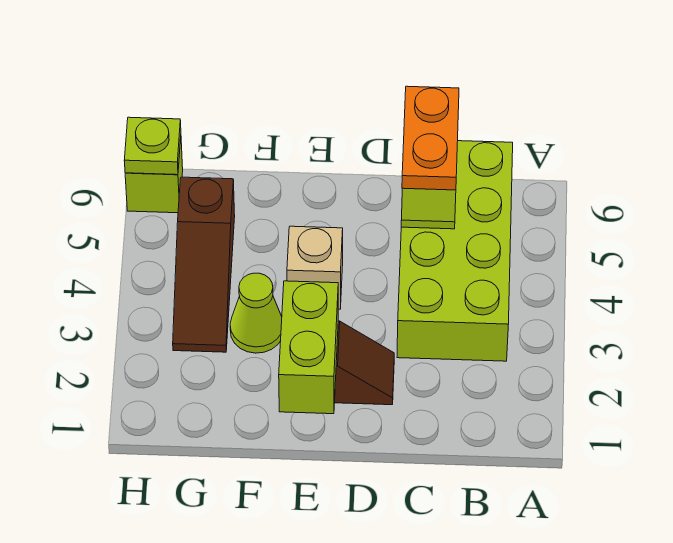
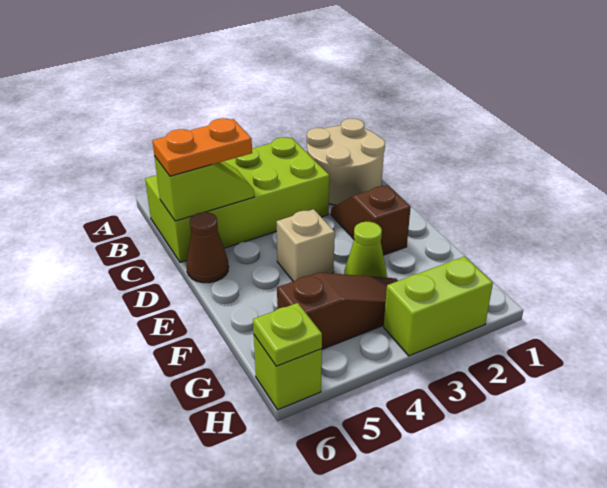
none -> tan round brick B1:C2 level 1
none -> brown cone D6 level 1
lime brick E1:E2 level 2 -> lime brick H2:H3 level 1

